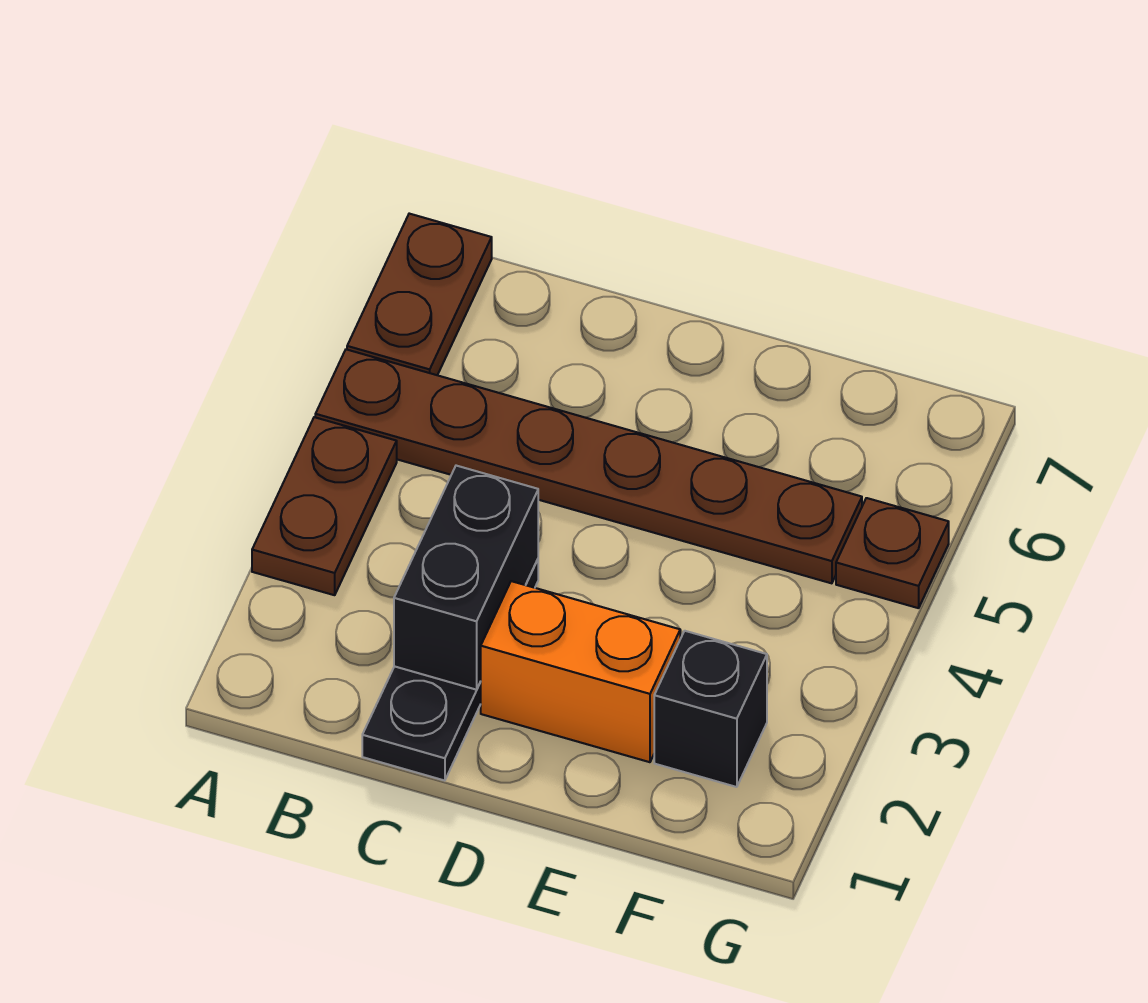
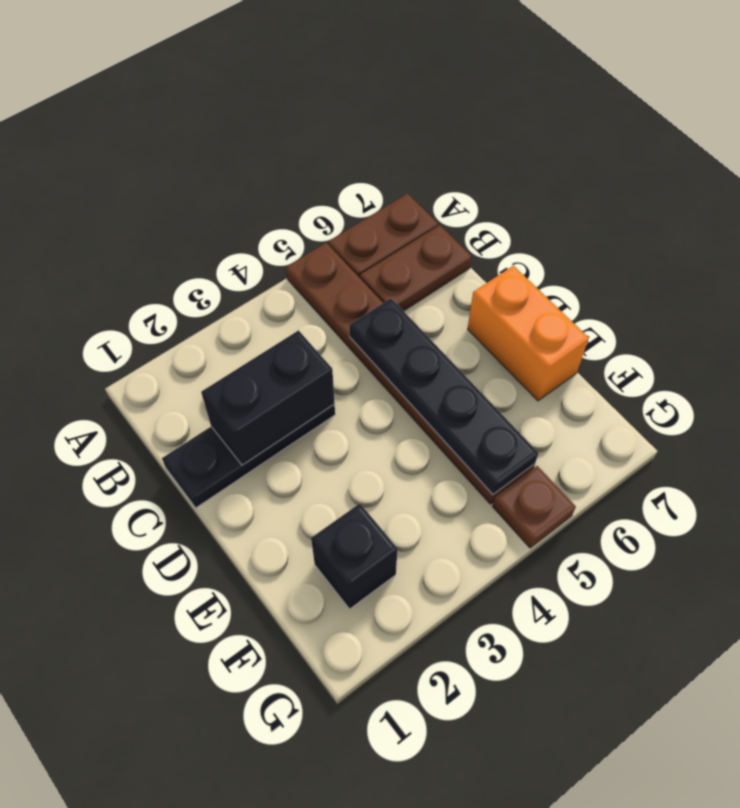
brown plate A3:A4 level 1 -> brown plate B6:B7 level 1
none -> black plate C5:F5 level 2
orange brick D2:E2 level 1 -> orange brick D7:E7 level 1

